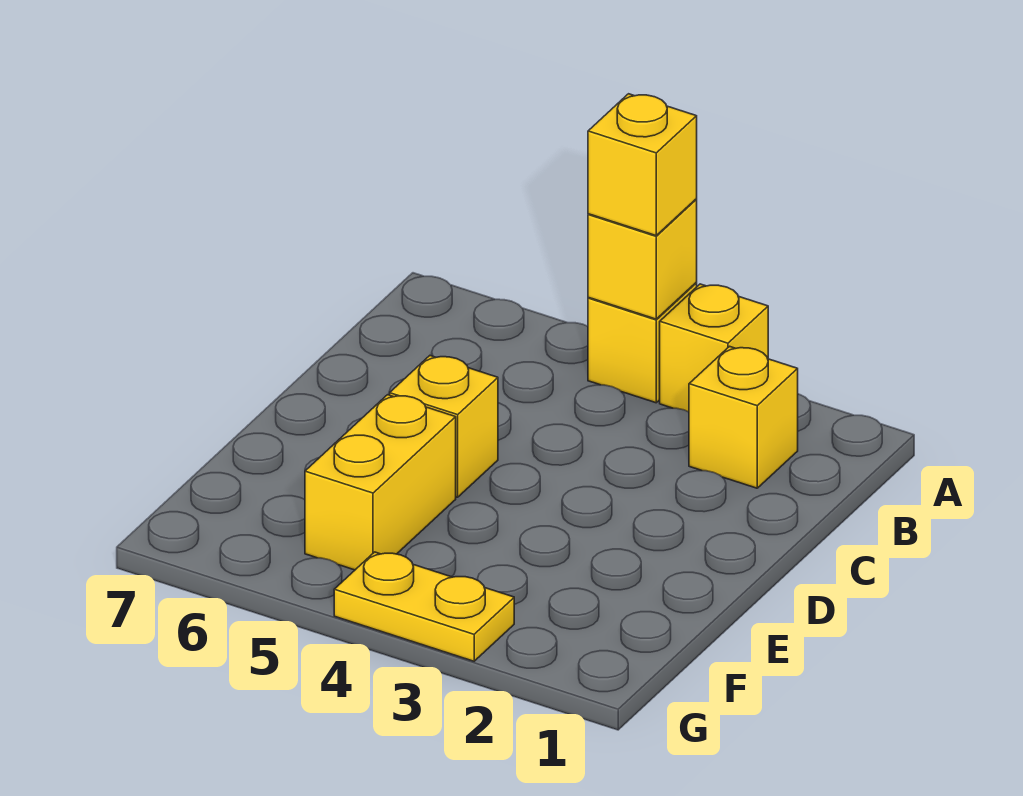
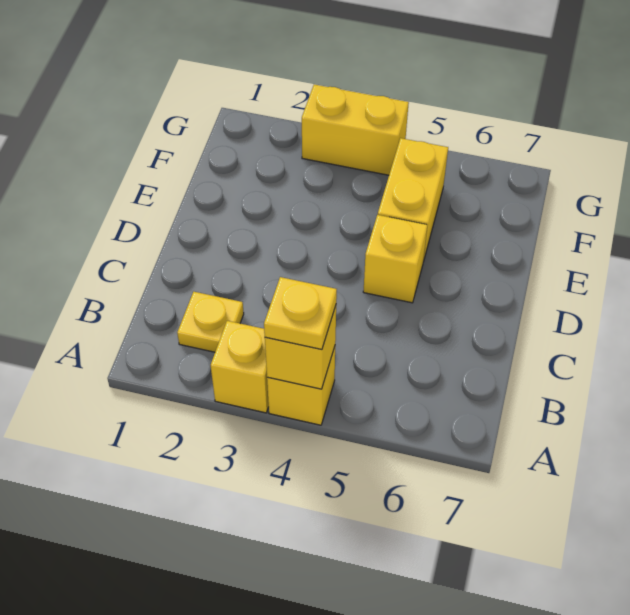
yellow brick A4 level 3 -> yellow plate A4 level 3
yellow brick B2 level 1 -> yellow plate B2 level 1
yellow plate G3:G4 level 1 -> yellow brick G3:G4 level 1

